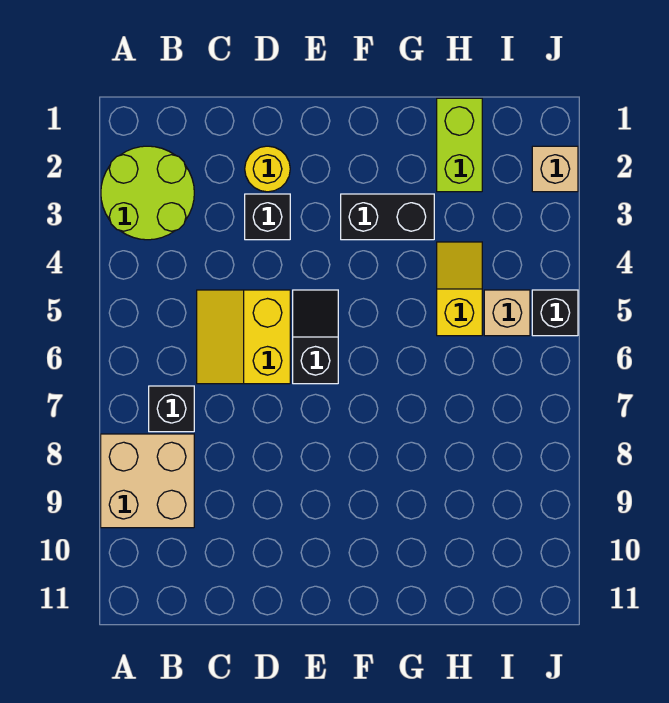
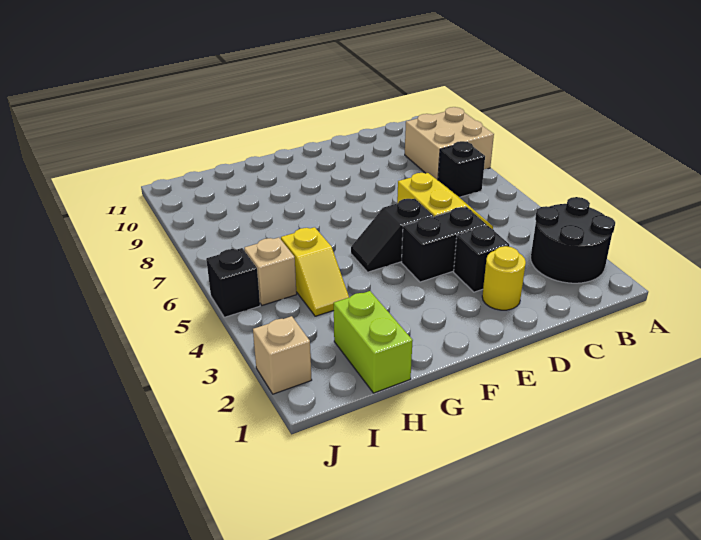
lime round brick A2:B3 level 1 -> black round brick A2:B3 level 1
black slope E5:E6 level 1 top 6 -> black slope E5:F5 level 1 top E
black brick F3:G3 level 1 -> black brick D4:E4 level 1

